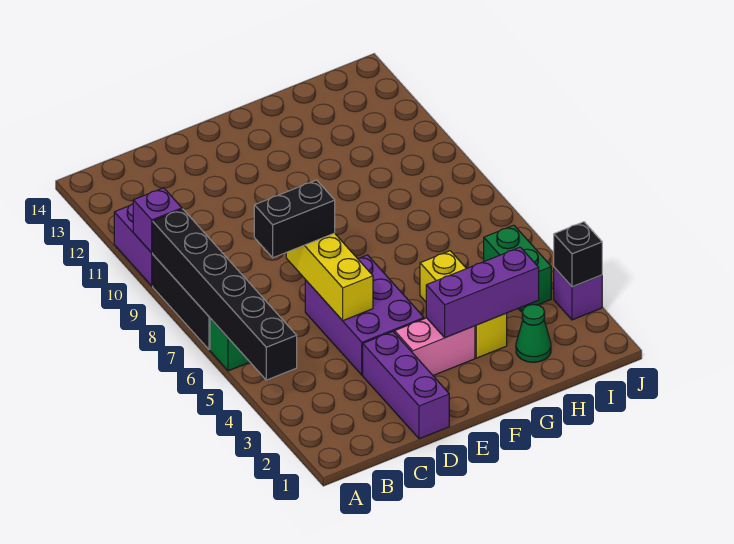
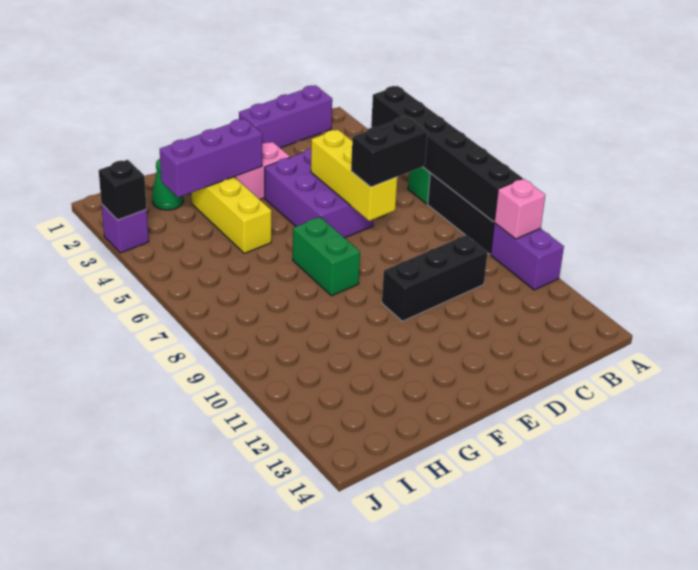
purple brick A10 level 2 -> pink brick A10 level 2
none -> black brick C10:E10 level 1
purple brick D1:D3 level 1 -> purple brick B1:D1 level 1
green brick I4:I5 level 1 -> green brick F7:F8 level 1

